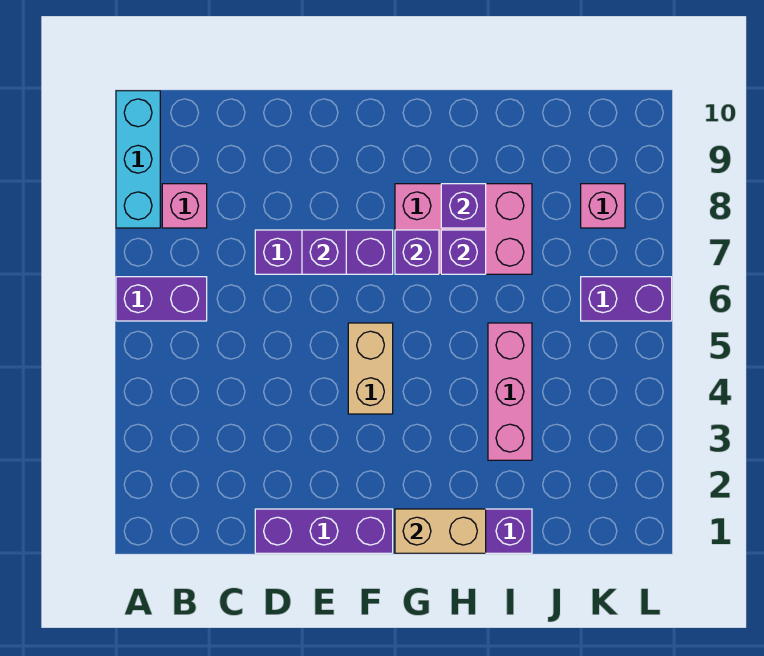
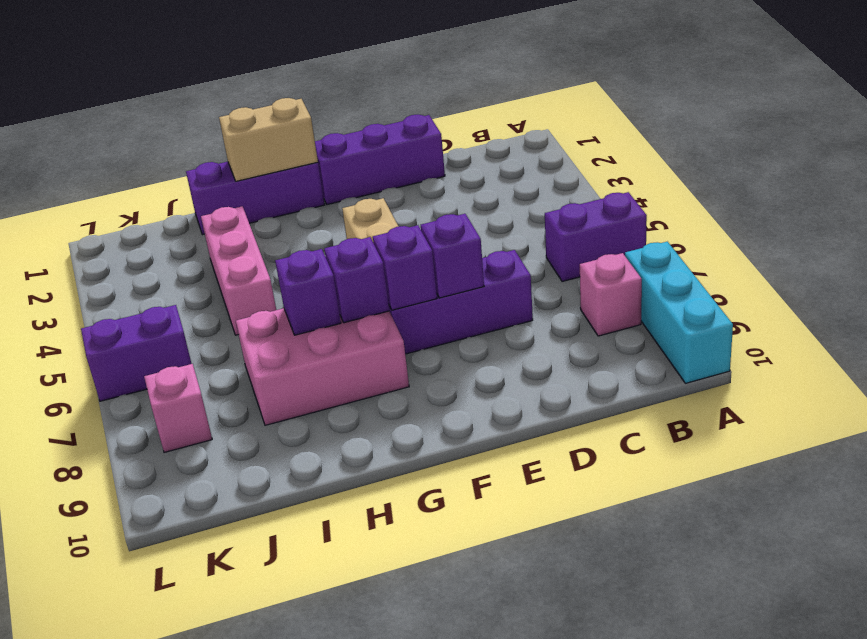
purple brick H8 level 2 -> purple brick F7 level 2

